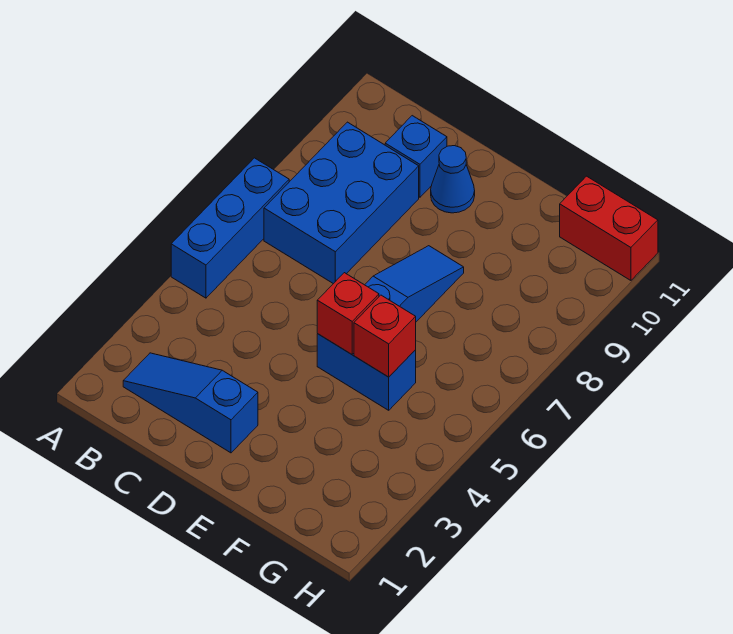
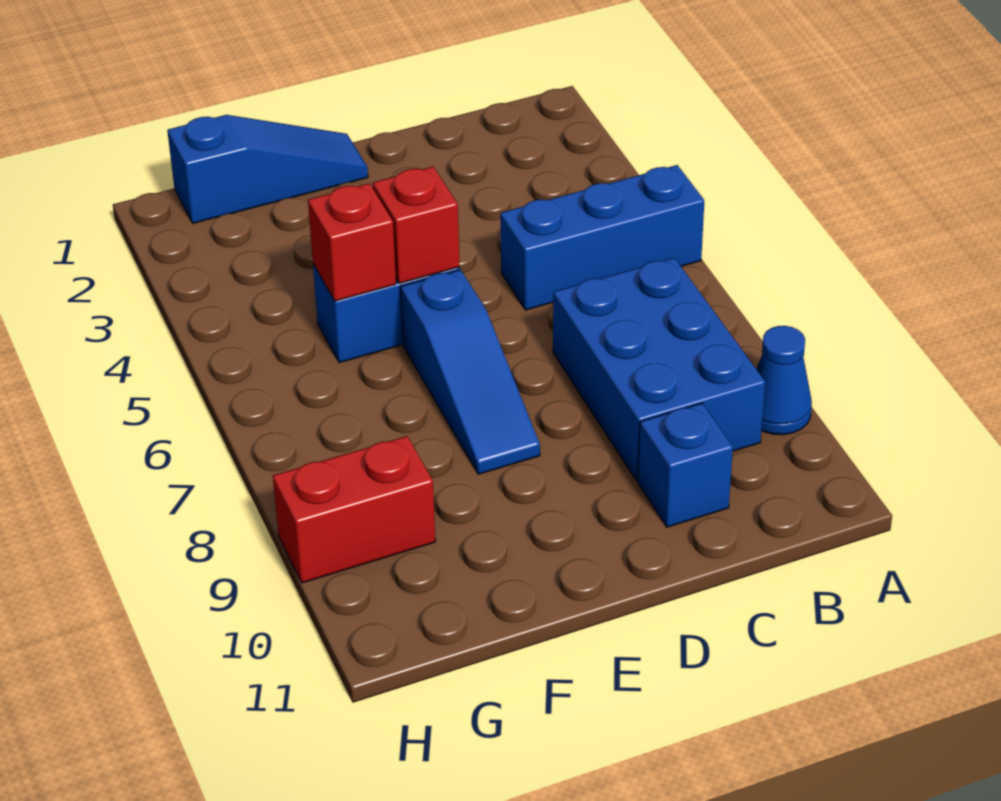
blue brick A5:A7 level 1 -> blue brick A5:C5 level 1
blue slope B2:D2 level 1 top D -> blue slope E1:G1 level 1 top G
blue cone D10 level 1 -> blue cone A9 level 1
red brick G11:H11 level 1 -> red brick G9:H9 level 1

